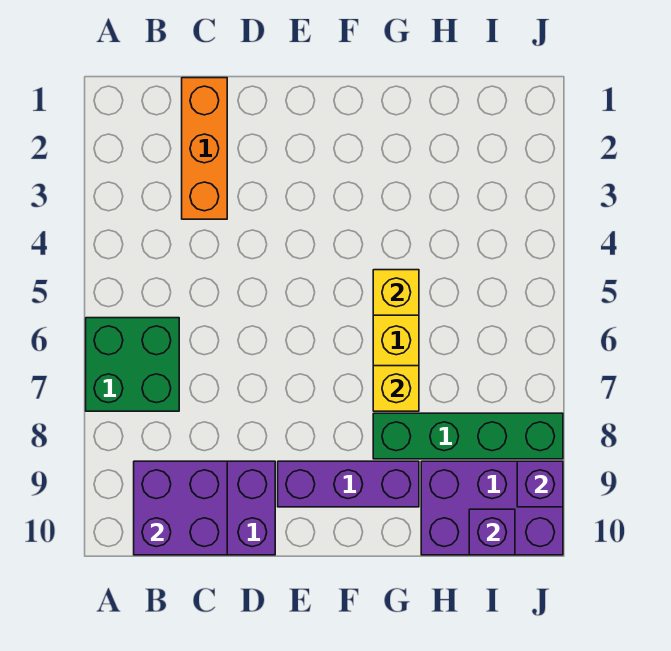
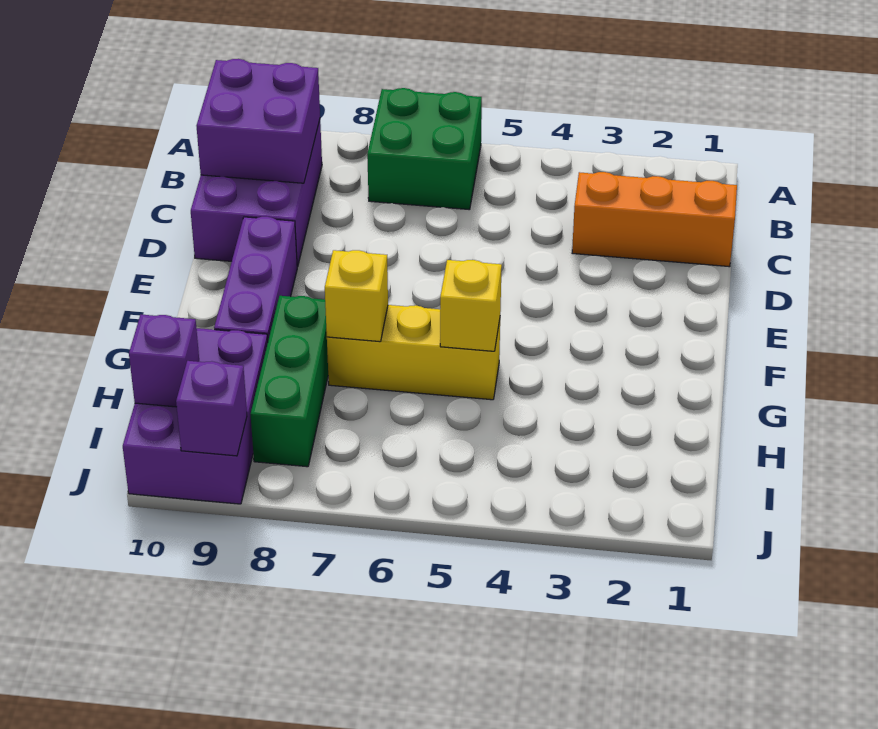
green brick G8:J8 level 1 -> green brick G8:I8 level 1

